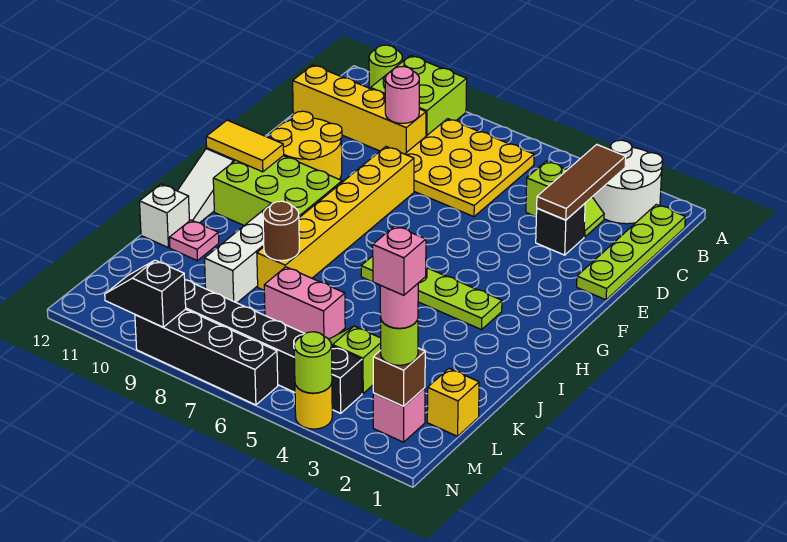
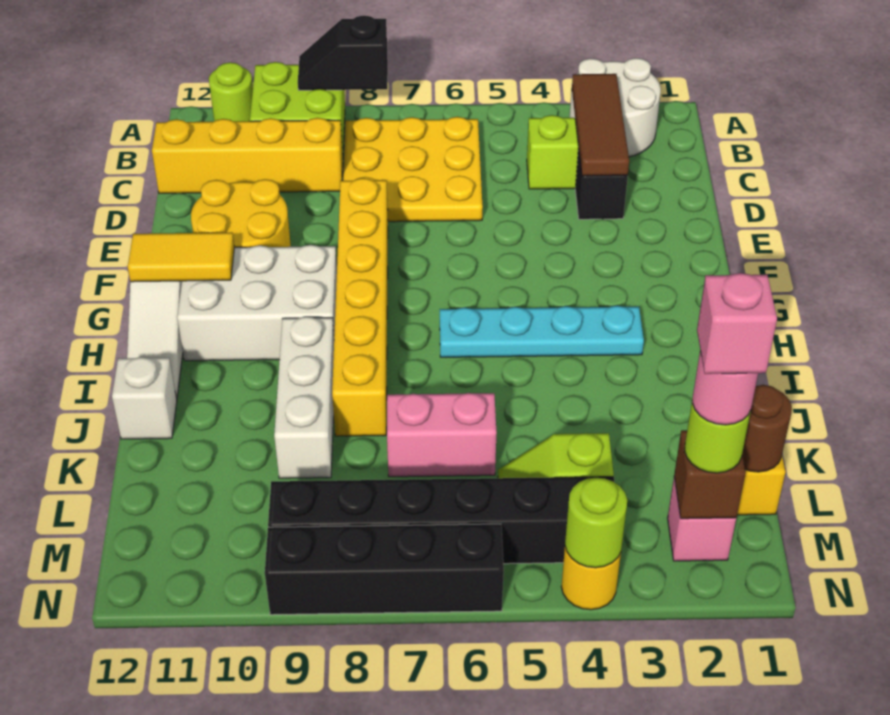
lime plate B1:E1 level 1 -> none
pink round brick C9 level 2 -> none
lime brick G9:H11 level 1 -> white brick G9:H11 level 1
lime plate H3:H6 level 1 -> cyan plate H3:H6 level 1
brown round brick J8 level 2 -> brown round brick L1 level 2
pink plate J11 level 1 -> none
black slope N9:N10 level 2 top 9 -> black slope A8:A9 level 2 top 8

